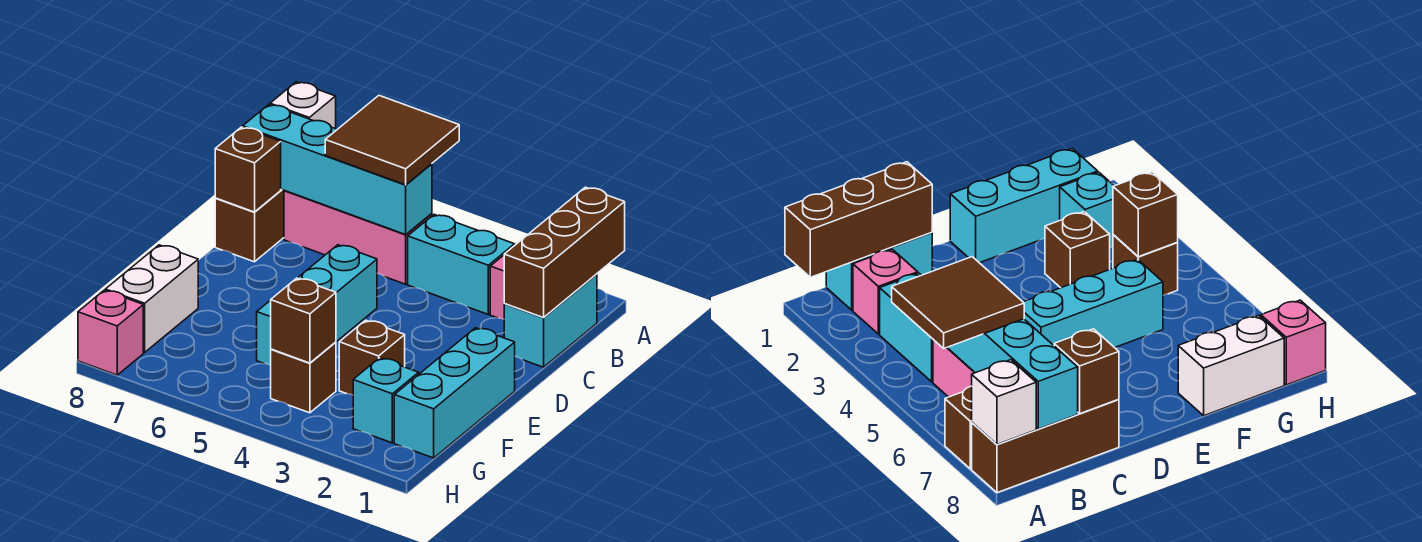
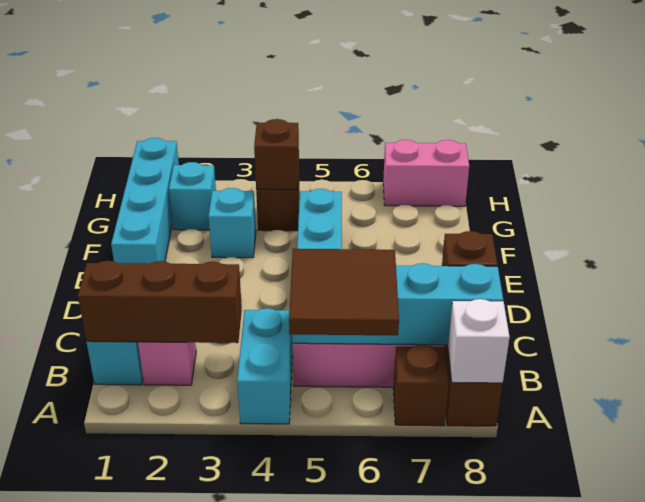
brown brick A1:C1 level 2 -> brown brick B1:B3 level 2
cyan brick B3:B4 level 1 -> cyan brick A4:B4 level 1
cyan brick E1:G1 level 1 -> cyan brick E1:H1 level 1
brown brick F3 level 1 -> cyan brick F3 level 1
white brick F8:G8 level 1 -> none
pink brick H8 level 1 -> pink brick H7:H8 level 1

